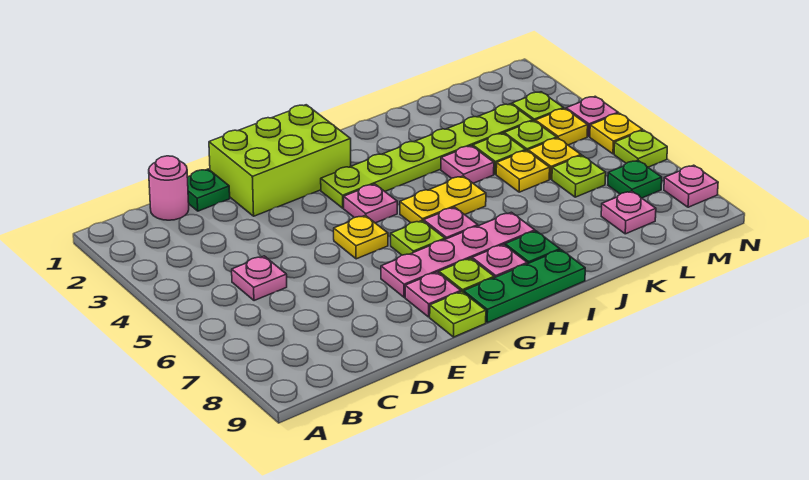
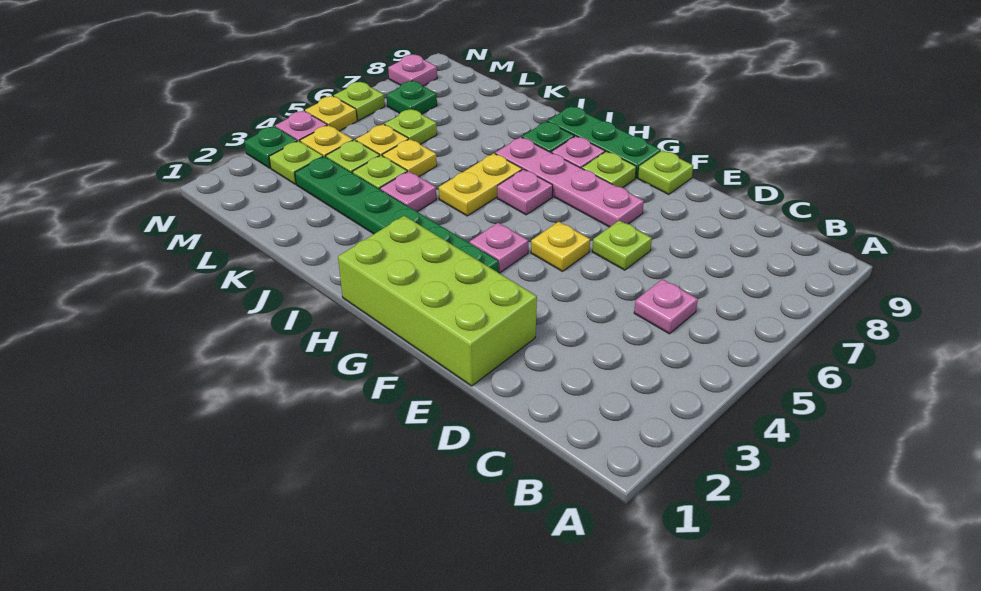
pink round brick C1 level 1 -> none
green plate D1 level 1 -> green plate N3 level 1
lime brick E1:G2 level 1 -> lime brick E1:H2 level 1
pink plate F8 level 1 -> none
lime plate G3:L3 level 1 -> green plate G3:L3 level 1
lime plate G6 level 1 -> lime plate E6 level 1
yellow plate H5:I5 level 1 -> yellow plate I5:I6 level 1
pink plate L8 level 1 -> none

